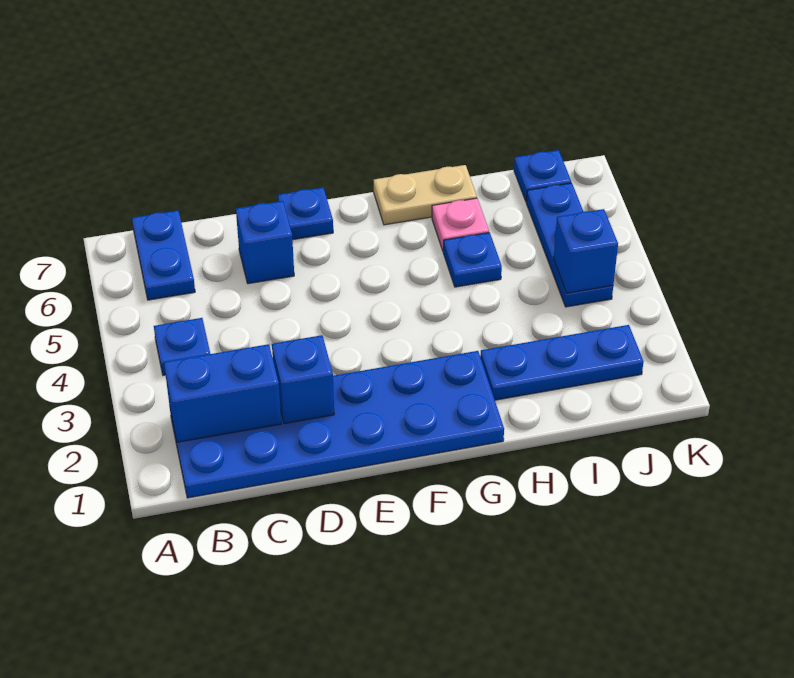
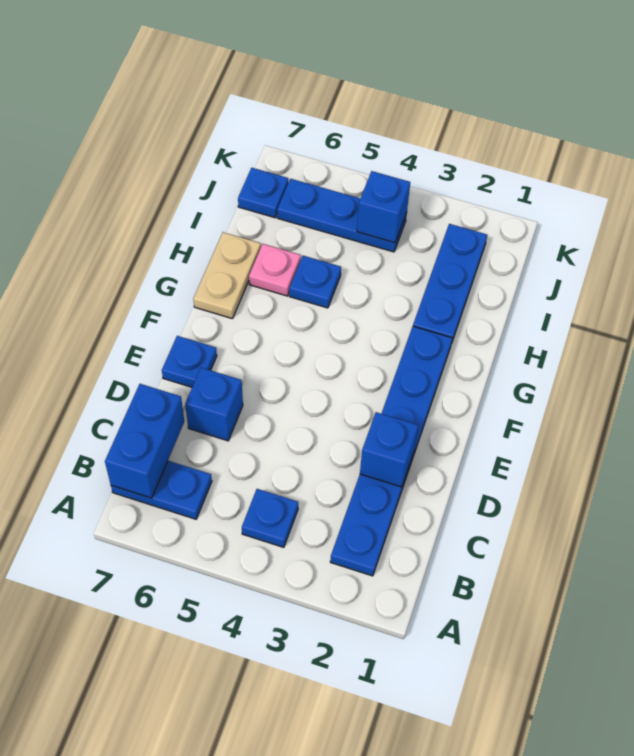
blue plate B1:G2 level 1 -> blue plate B2:G2 level 1
blue brick B2:C2 level 2 -> blue brick B7:C7 level 2

